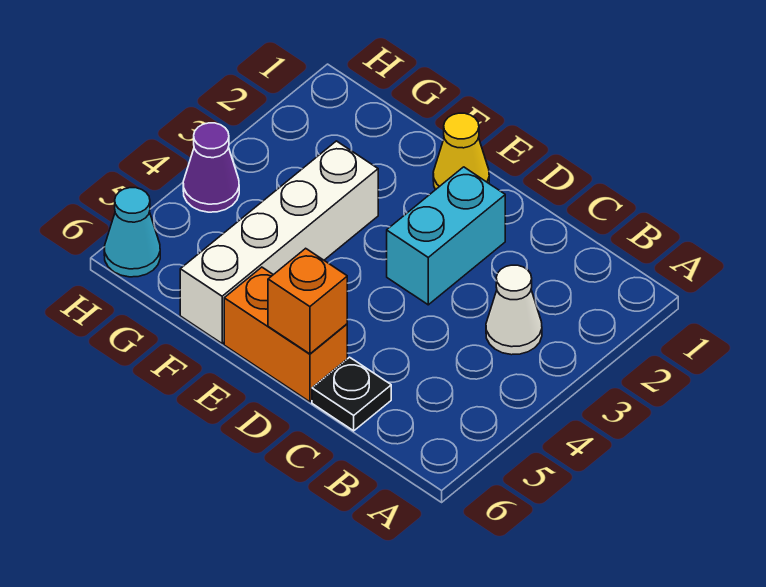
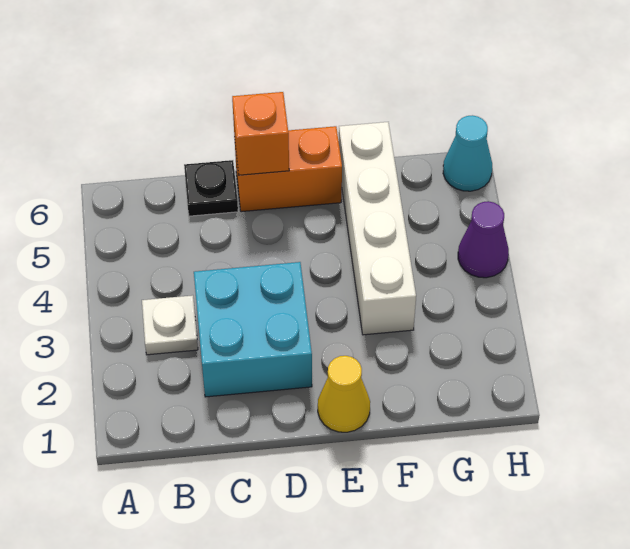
white cone B3 level 1 -> white plate B3 level 1
cyan brick D2:D3 level 1 -> cyan brick C2:D3 level 1

